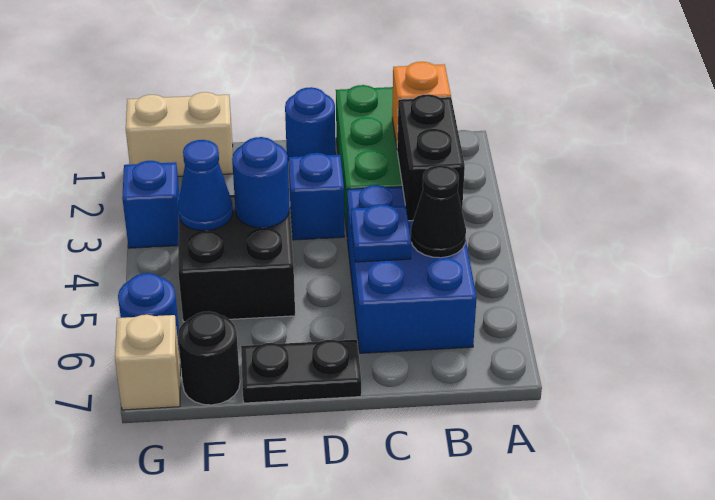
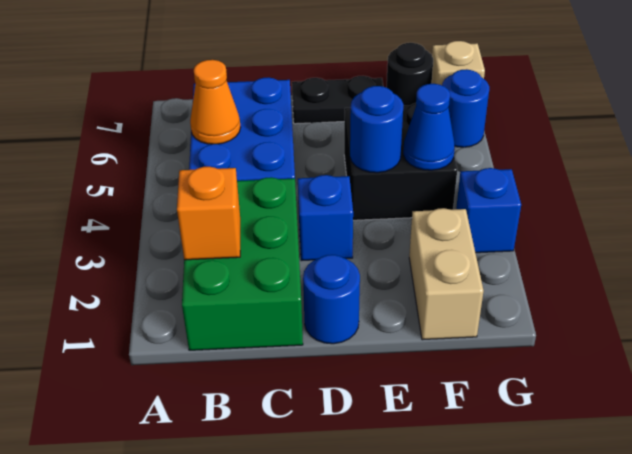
black brick B3:B4 level 2 -> none
black cone B5 level 2 -> orange cone B5 level 2
blue plate C5 level 2 -> none
tan brick F1:G1 level 1 -> tan brick F1:F2 level 1

